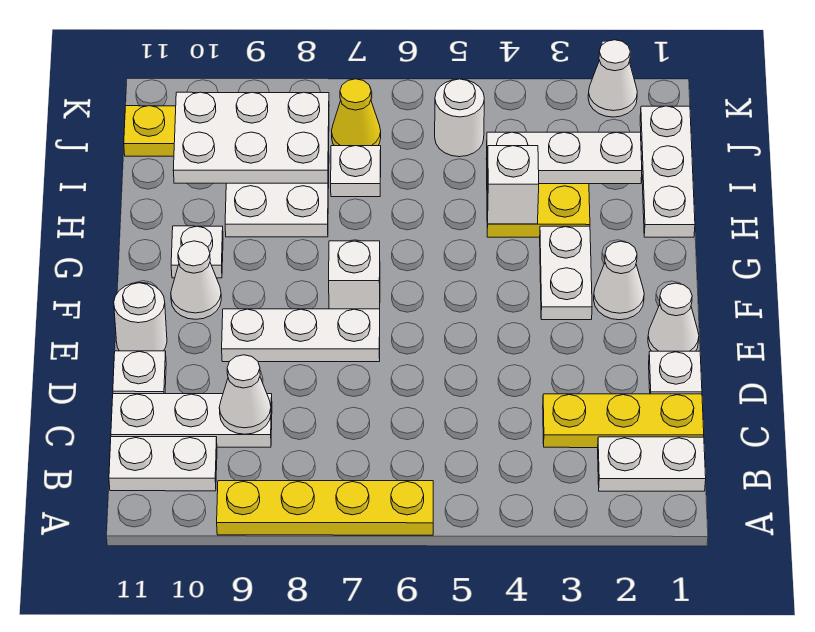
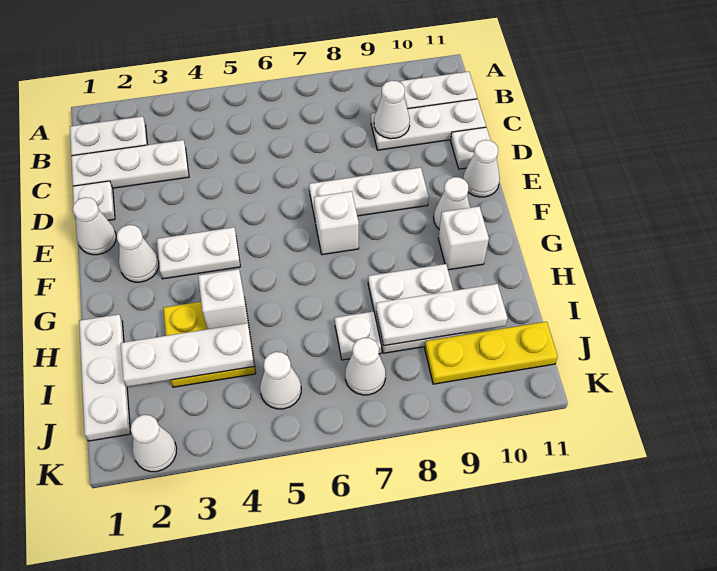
yellow plate A6:A9 level 1 -> none
yellow plate C1:C3 level 1 -> white plate C1:C3 level 1
white round brick E11 level 1 -> white cone E11 level 1
white plate F3:G3 level 1 -> white plate F3:F4 level 1
white plate G10 level 1 -> white brick G10 level 1
white plate I8:J10 level 2 -> white plate I8:I10 level 2
white round brick J5 level 1 -> white cone J5 level 1
yellow cone J7 level 1 -> white cone J7 level 1

